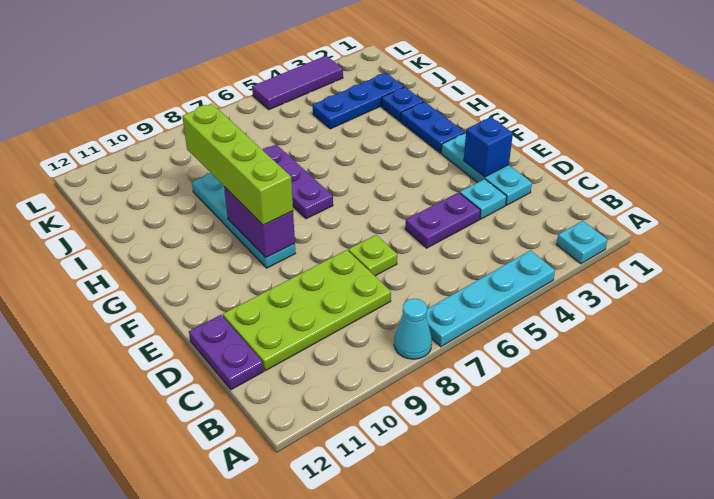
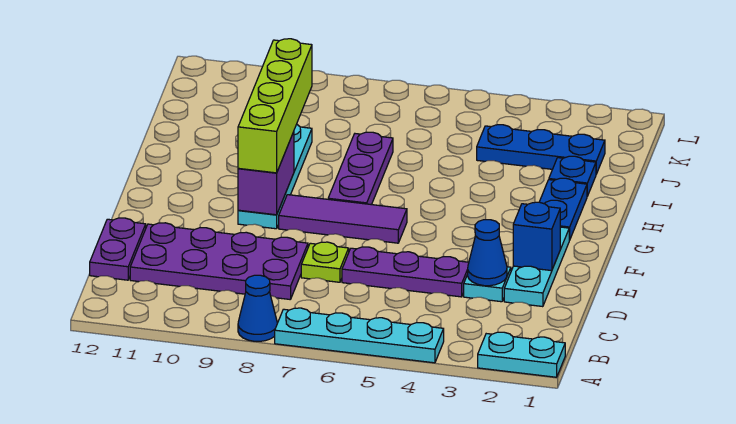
cyan plate A2 level 1 -> cyan plate A1:A2 level 1
cyan cone A8 level 1 -> blue cone A8 level 1
lime plate C8:D11 level 1 -> purple plate C8:D11 level 1
none -> blue cone D3 level 2
purple plate D4:D5 level 1 -> purple plate D4:D6 level 1
purple tile L3:L5 level 1 -> purple tile F6:F8 level 1

